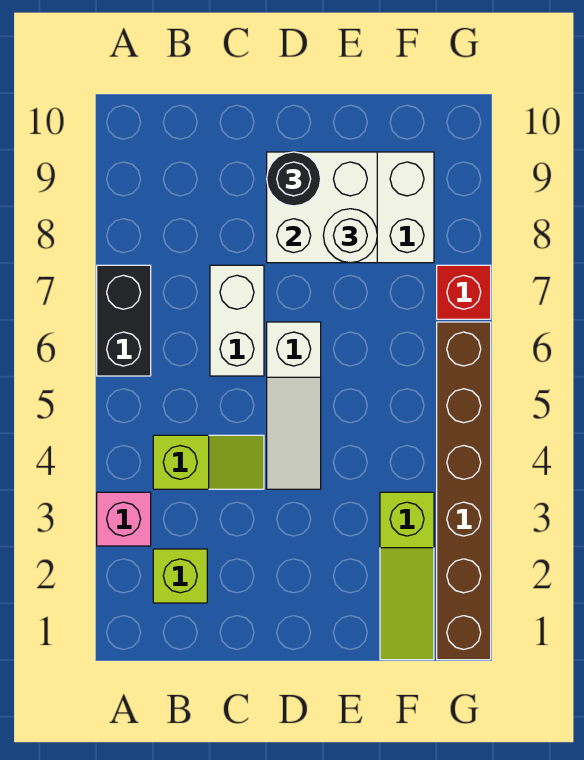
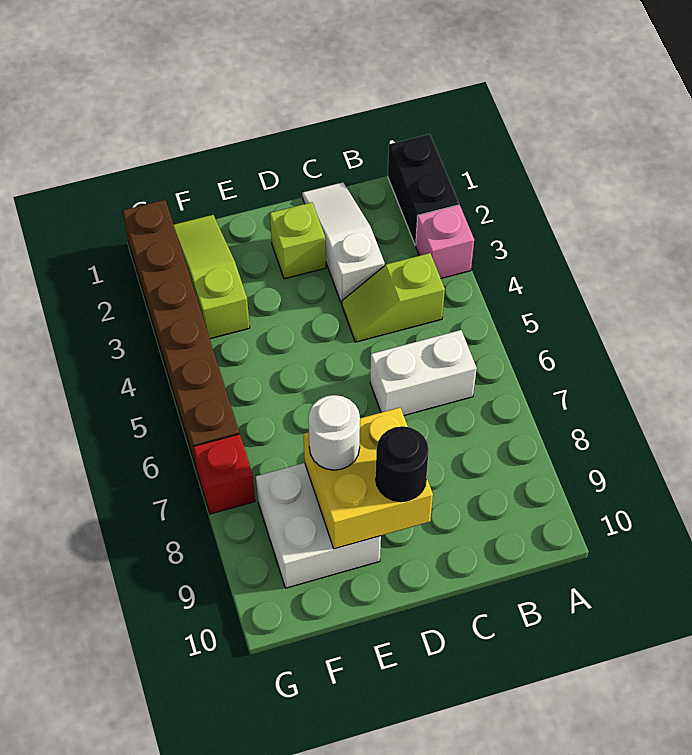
black brick A6:A7 level 1 -> black brick A1:A2 level 1
lime brick B2 level 1 -> lime brick D2 level 1
white brick C6:C7 level 1 -> white brick B6:C6 level 1
white slope D4:D6 level 1 top 6 -> white slope C1:C3 level 1 top 3
white brick D8:E9 level 2 -> yellow brick D8:E9 level 2

